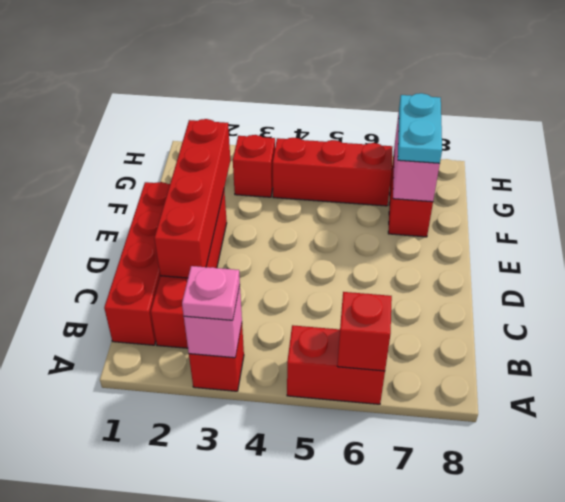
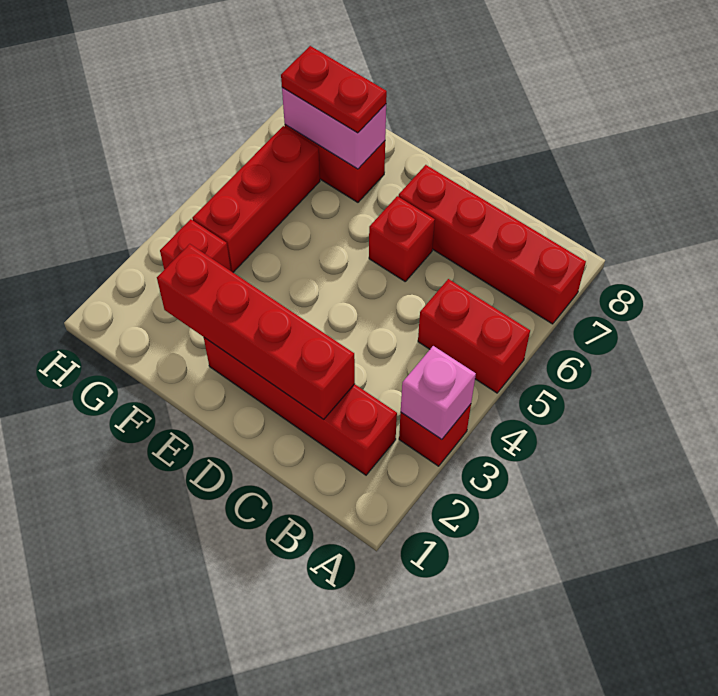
pink plate A3 level 3 -> none
red brick A5:A6 level 1 -> red brick A5:B5 level 1
red brick A6 level 2 -> red brick D6 level 1
red brick B1:E1 level 1 -> red brick A7:D7 level 1
cyan plate F7:G7 level 3 -> red plate F7:G7 level 3

